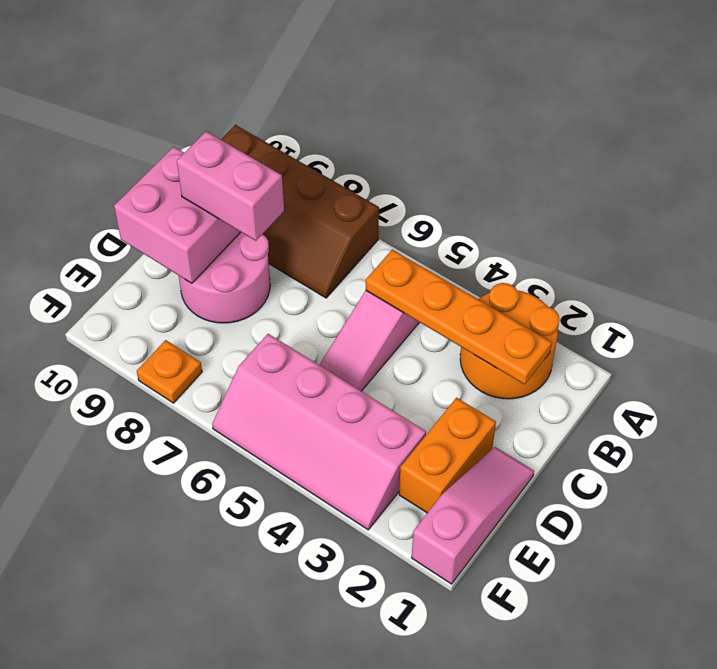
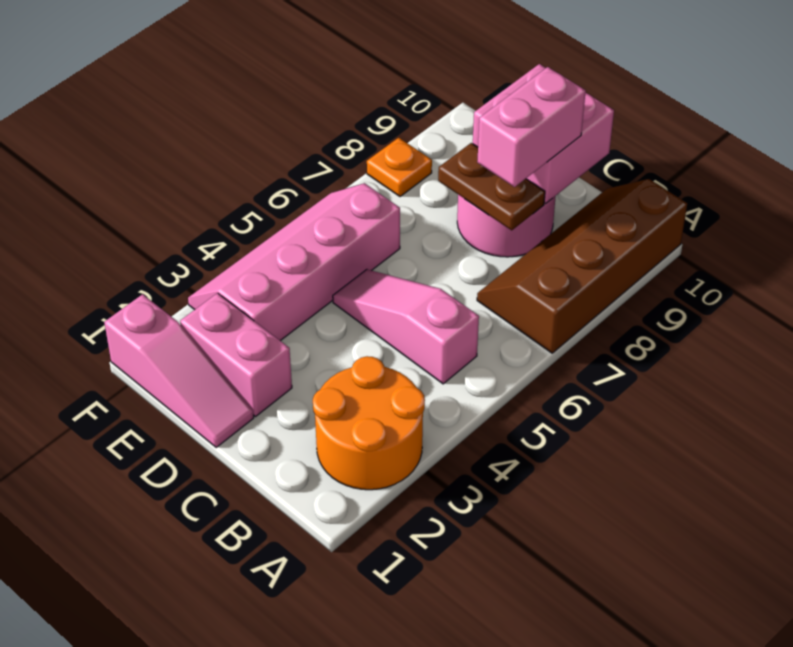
orange plate B2:B5 level 2 -> none
none -> brown plate C8:D8 level 2
orange brick D2:E2 level 1 -> pink brick D2:E2 level 1

